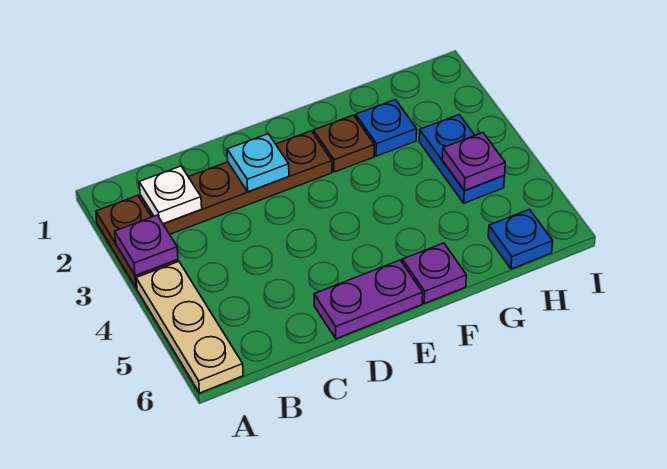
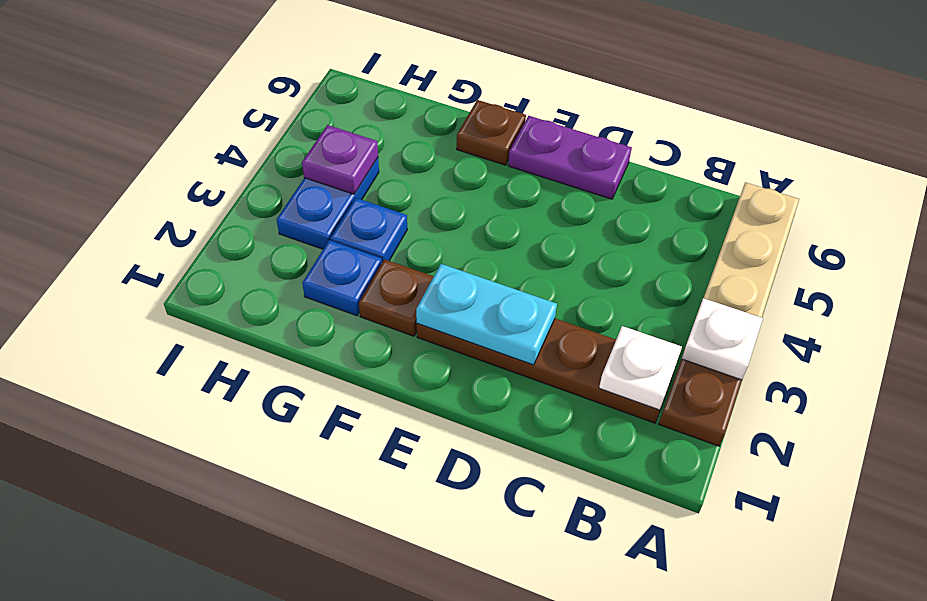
purple plate A3 level 2 -> white plate A3 level 2
cyan plate D2 level 2 -> cyan plate D2:E2 level 2
purple plate F6 level 1 -> brown plate F6 level 1
blue plate H6 level 1 -> blue plate G3 level 1

